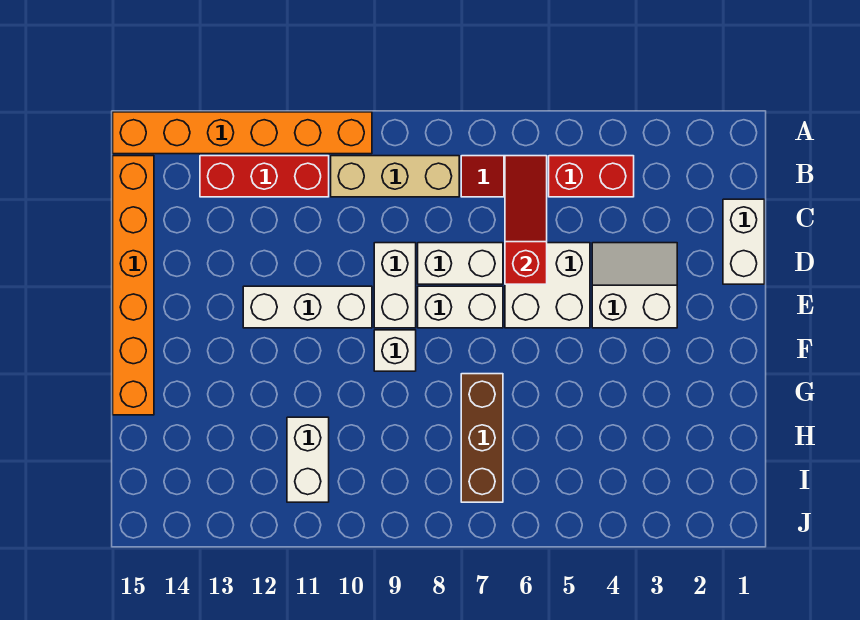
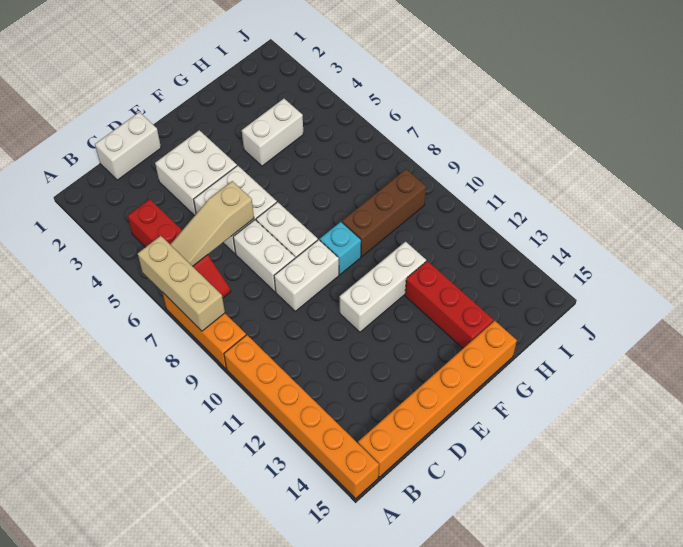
none -> orange brick A7:A9 level 1
red slope B6:D6 level 2 top D -> tan slope B6:D6 level 2 top D
tan brick B8:B10 level 1 -> tan brick A6:A8 level 2
red brick B11:B13 level 1 -> red brick G12:G14 level 1
white slope D3:E4 level 1 top E -> white brick D3:E4 level 1
white brick E10:E12 level 1 -> white brick E11:G11 level 1
white brick F9 level 1 -> cyan brick F9 level 1
brown brick G7:I7 level 1 -> brown brick G9:I9 level 1
white brick H11:I11 level 1 -> white brick G4:H4 level 1

